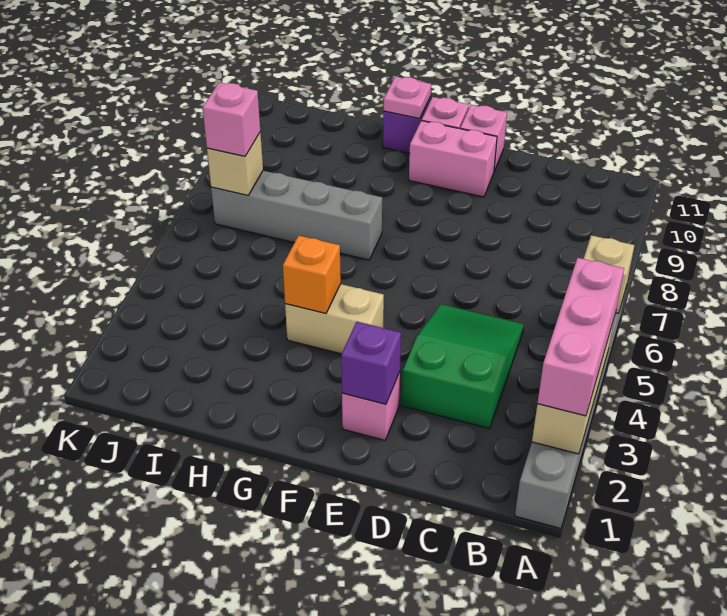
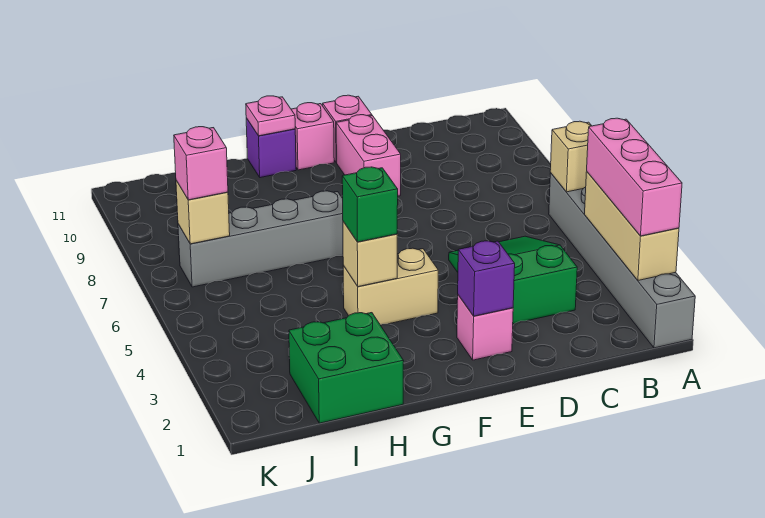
pink brick E10:F10 level 1 -> pink brick E9:E10 level 1
orange brick G4 level 2 -> tan brick G4 level 2
none -> green brick G4 level 3
none -> green brick H1:I2 level 1

